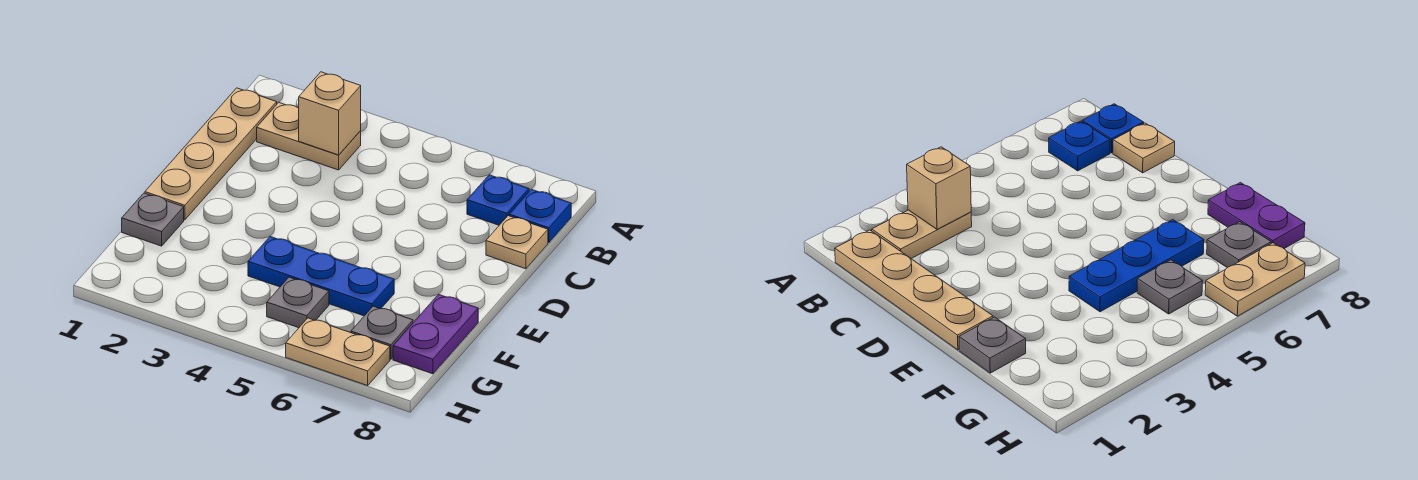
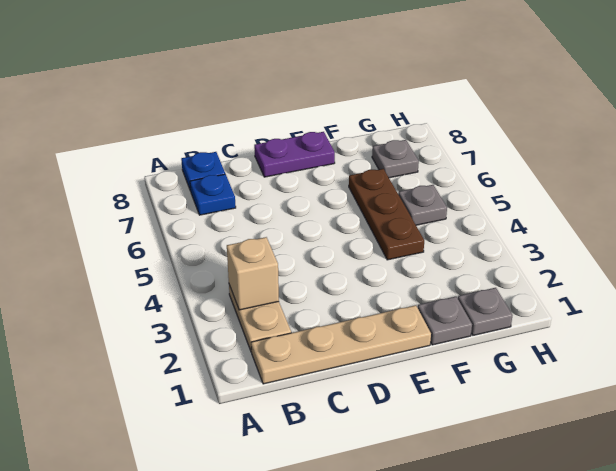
tan plate C8 level 1 -> none
blue plate F4:F6 level 1 -> brown plate F4:F6 level 1
purple plate F8:G8 level 1 -> purple plate D8:E8 level 1
none -> grey plate G1 level 1
tan plate H6:H7 level 1 -> none

